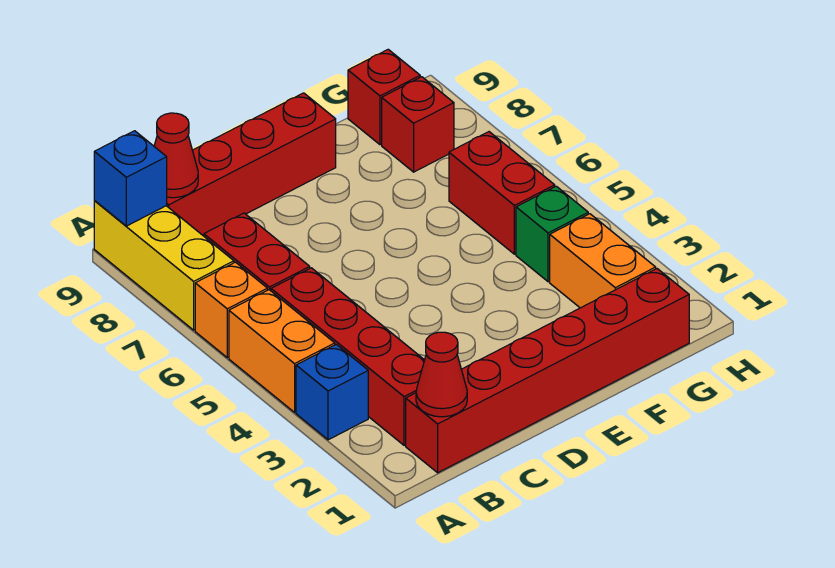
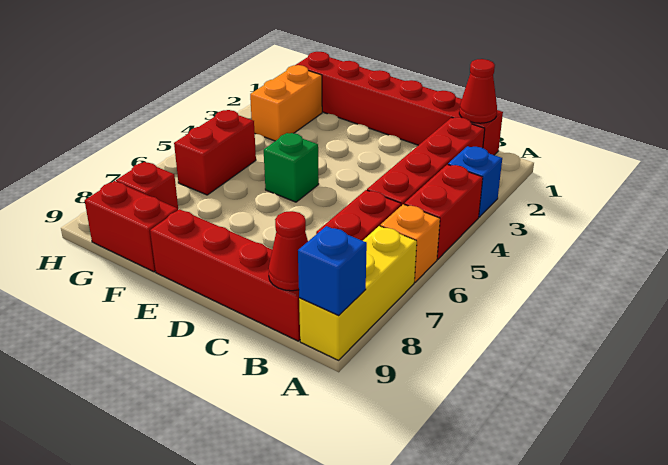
orange brick A4:A5 level 1 -> red brick A4:A5 level 1
green brick G4 level 1 -> green brick E5 level 1
red brick G9 level 1 -> red brick F9:G9 level 1

